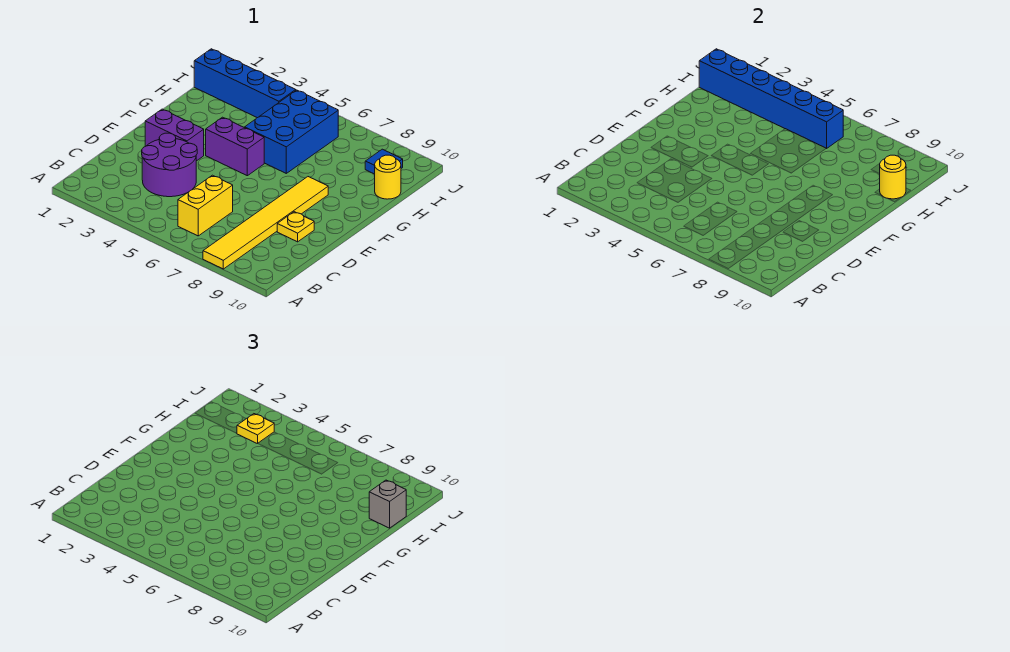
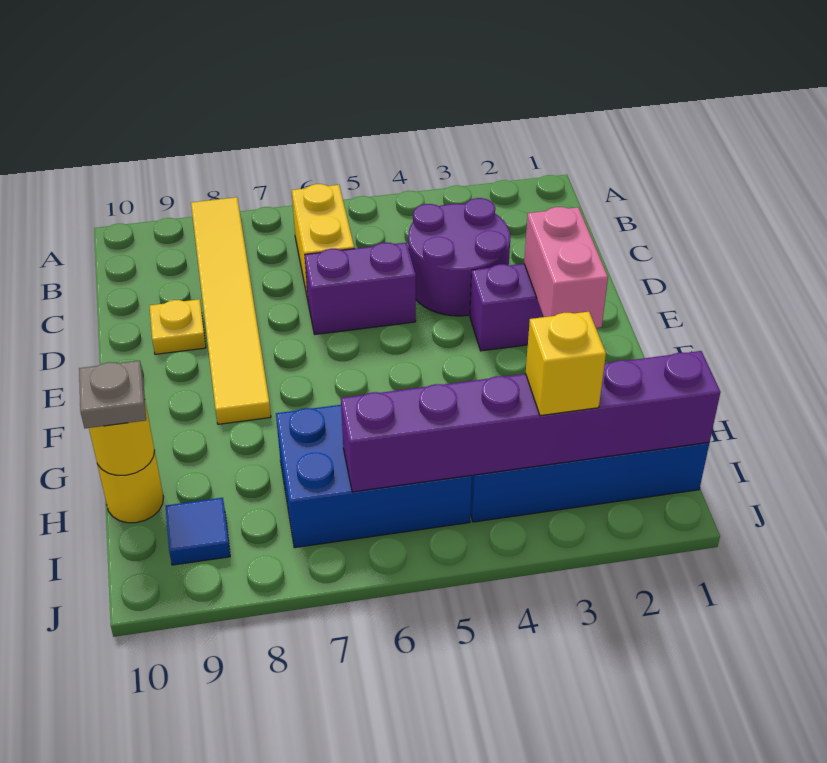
none -> pink brick E2:F2 level 2
purple brick F4:F5 level 1 -> purple brick D5:D6 level 1
blue brick G5:I6 level 1 -> blue brick H5:I7 level 1
grey brick H10 level 3 -> grey plate H10 level 3
blue brick I1:I6 level 2 -> purple brick I1:I6 level 2
yellow plate I3 level 3 -> yellow brick I3 level 3

